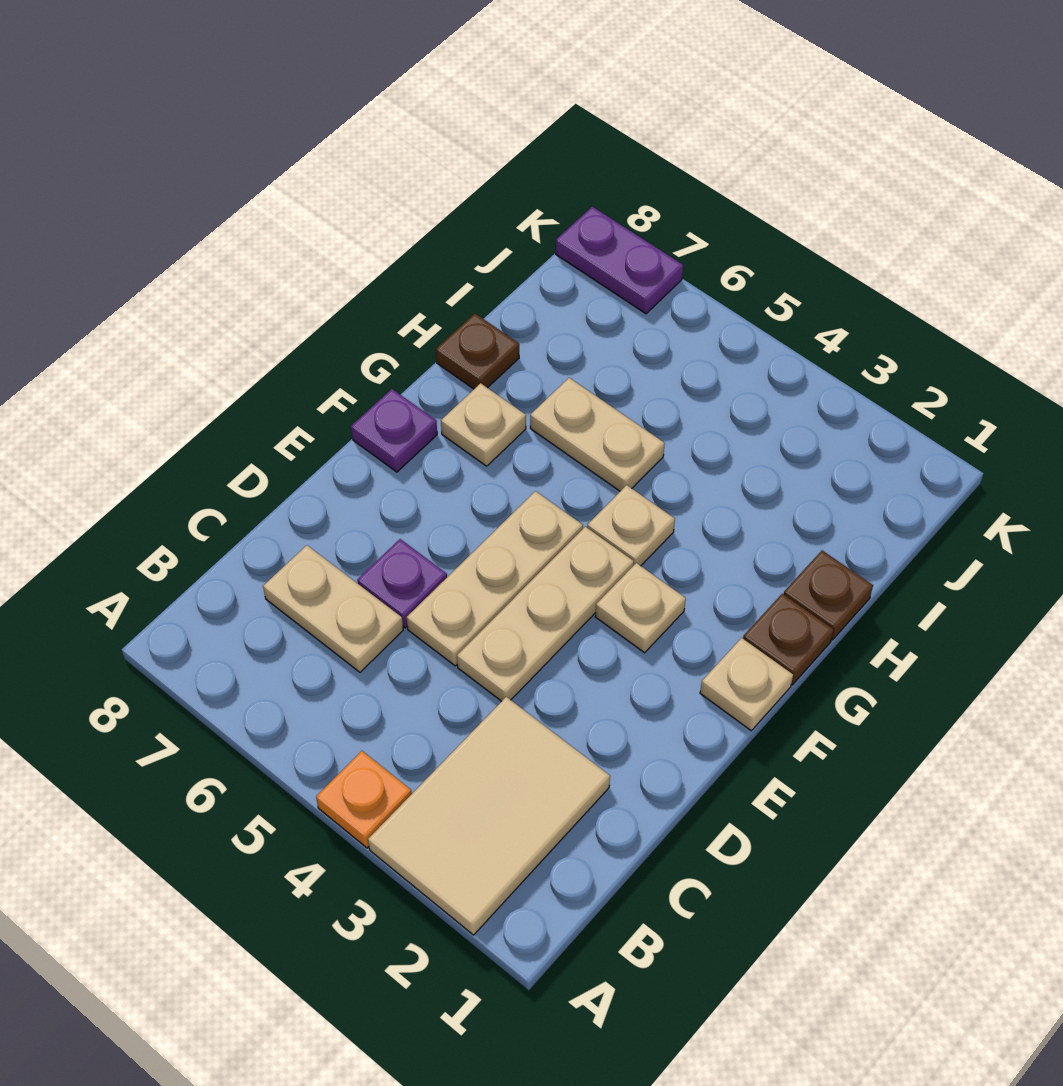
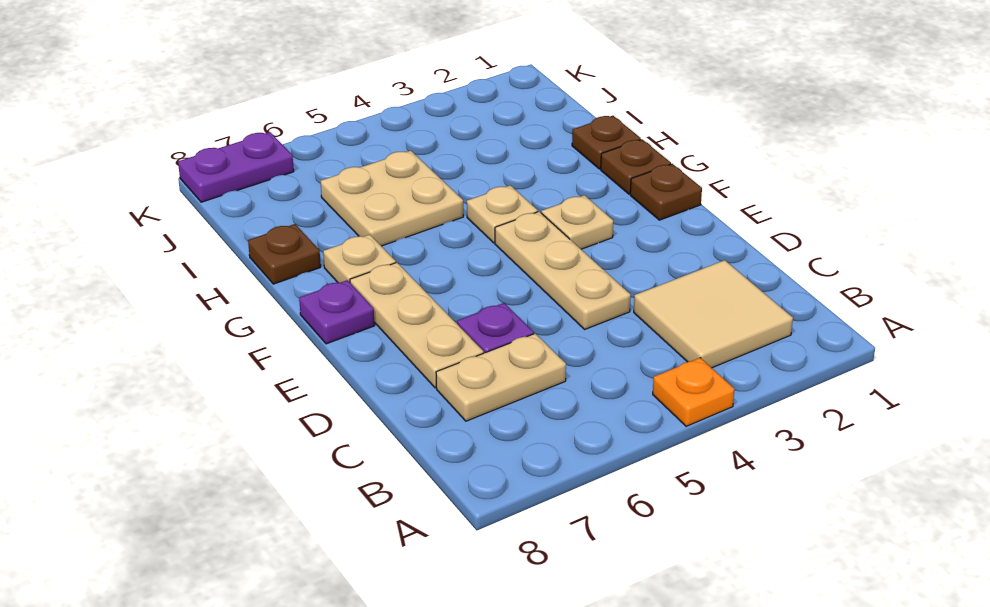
tan tile A2:C3 level 1 -> tan tile B2:C3 level 1
tan plate D5:F5 level 1 -> tan plate D7:F7 level 1
tan plate F1 level 1 -> brown plate F1 level 1
tan plate H5:H6 level 1 -> tan plate H5:I6 level 1

